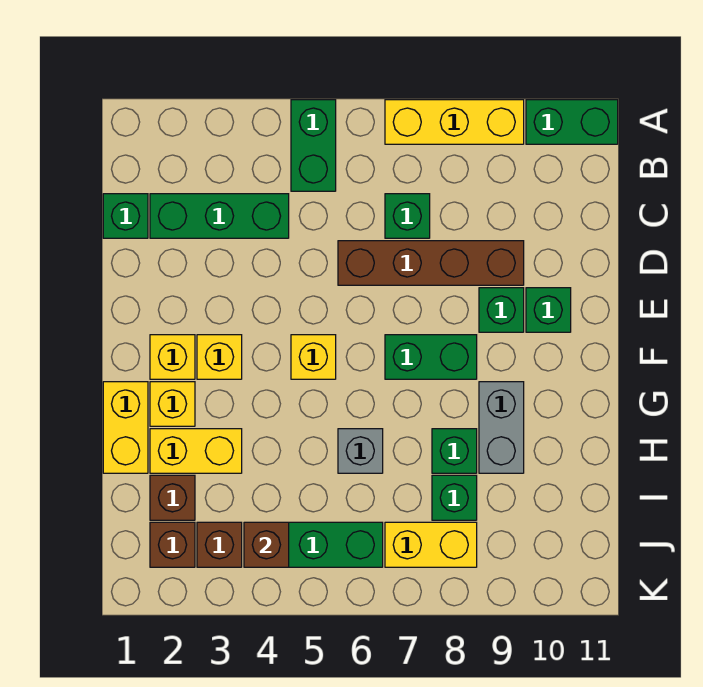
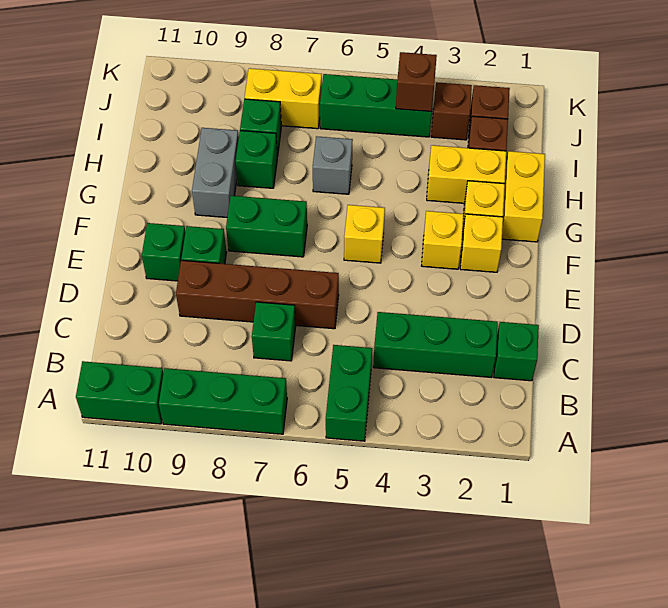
yellow brick A7:A9 level 1 -> green brick A7:A9 level 1

